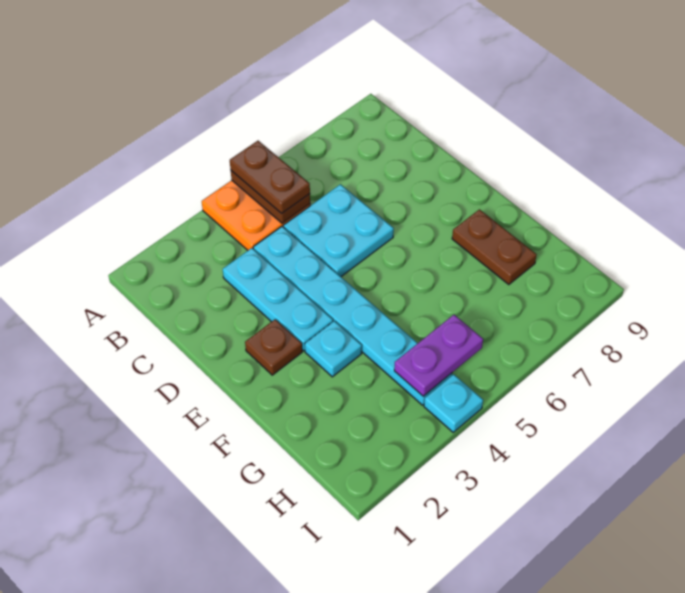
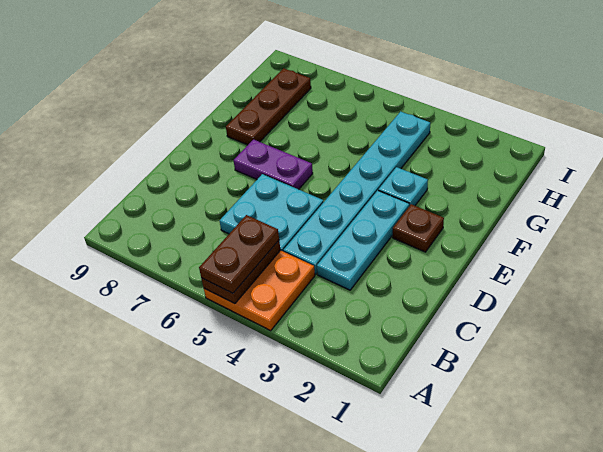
brown plate F8:G8 level 1 -> brown plate F8:H8 level 1
purple plate H4:H5 level 2 -> purple plate E6:E7 level 1
cyan plate I4 level 1 -> none

